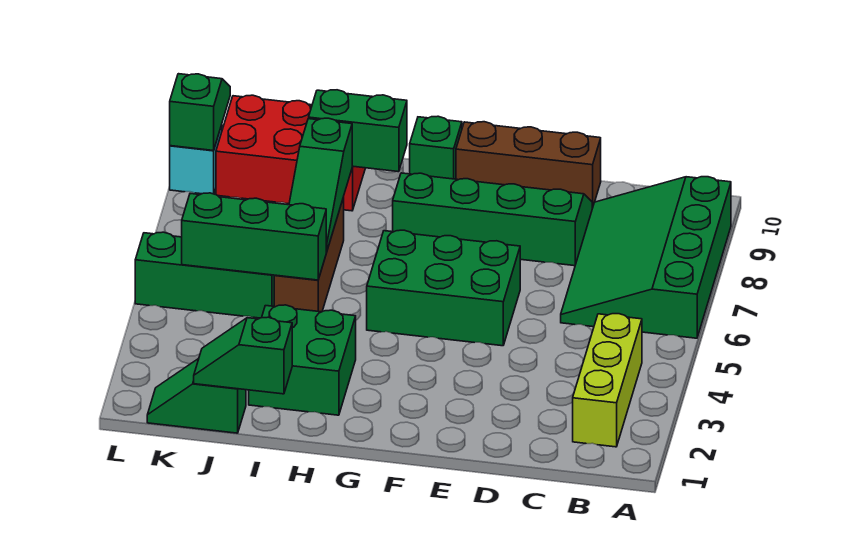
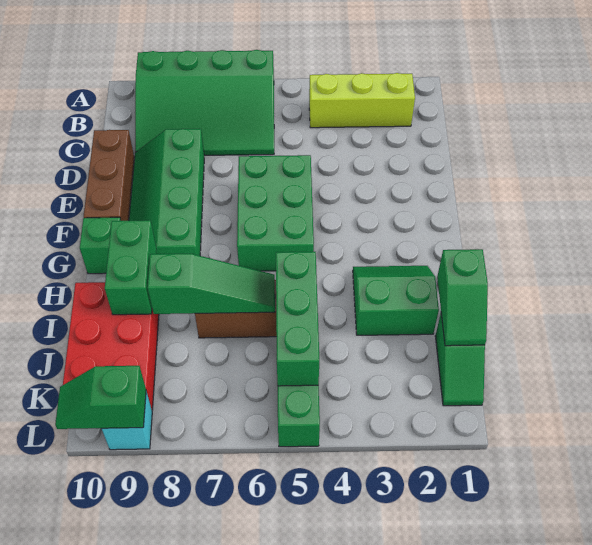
green brick H2:I3 level 1 -> green slope H2:I3 level 1 top I

